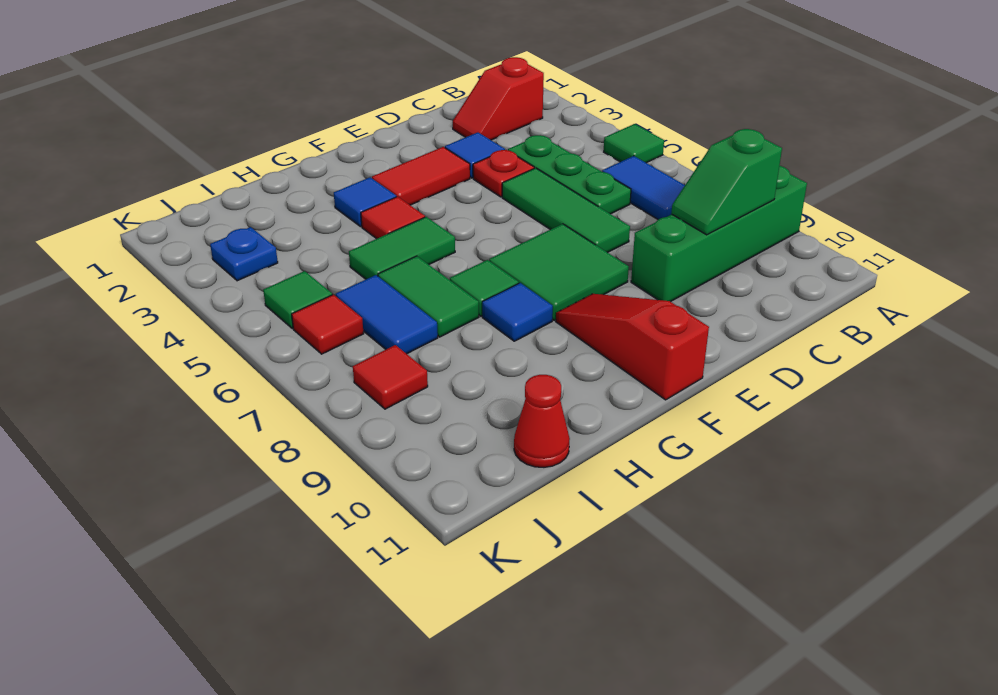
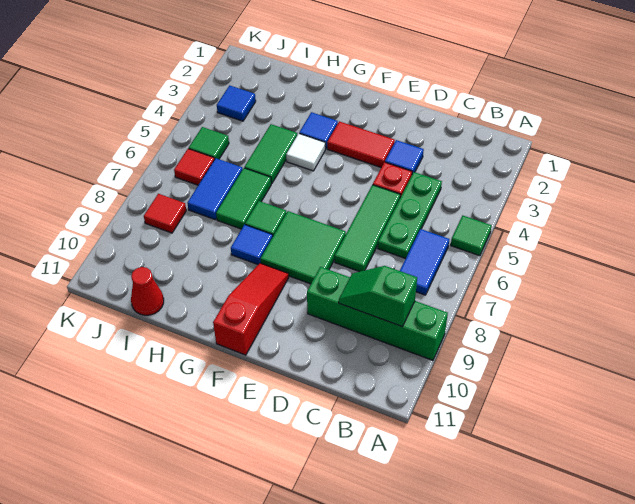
red slope B2:C2 level 1 top B -> none
red tile G4 level 1 -> white tile G4 level 1
green tile G5:H5 level 1 -> green tile H4:H5 level 1
blue plate J3 level 1 -> blue tile J3 level 1

